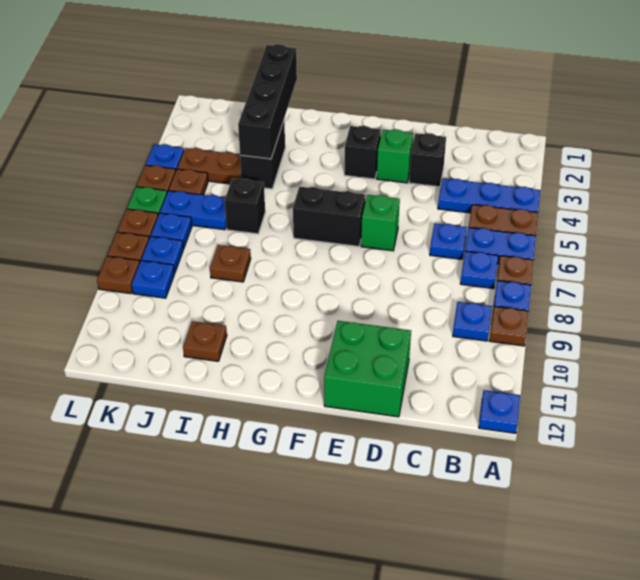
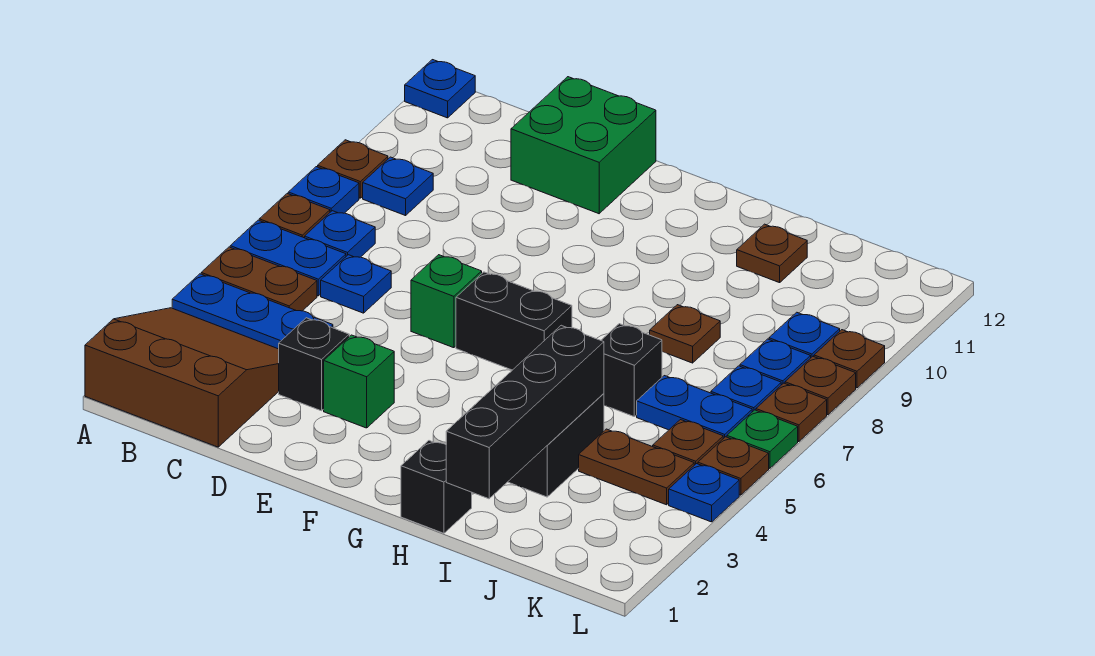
none -> brown slope A1:C3 level 1 top 1
black brick F3 level 1 -> black brick H1 level 1

